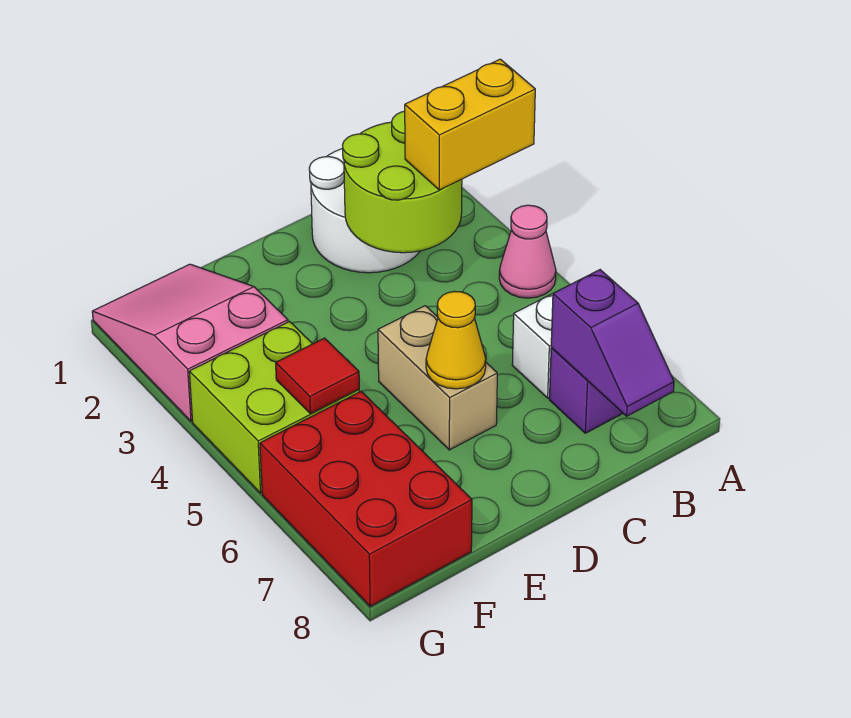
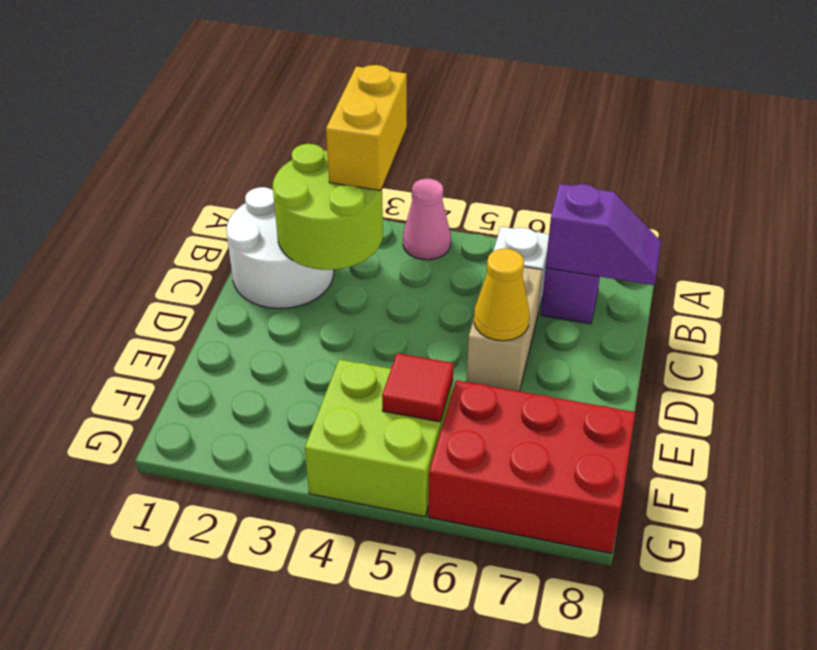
tan brick D5:D6 level 1 -> tan brick C6:D6 level 1
pink slope F1:G3 level 1 top 3 -> none

